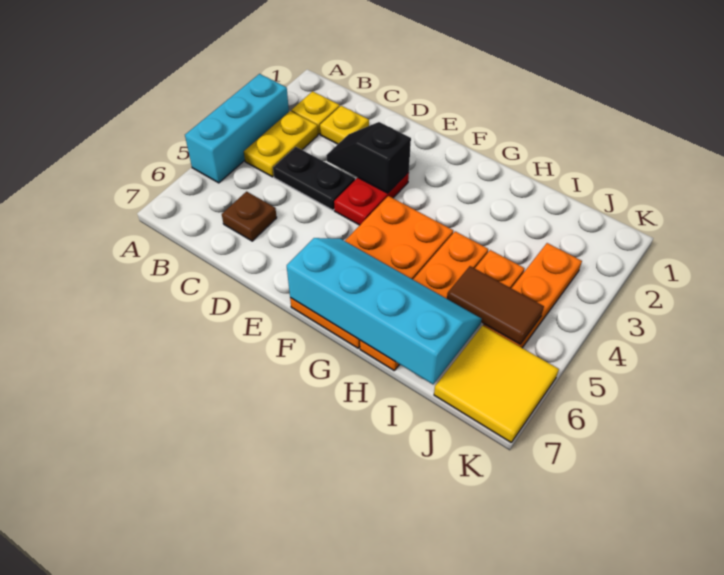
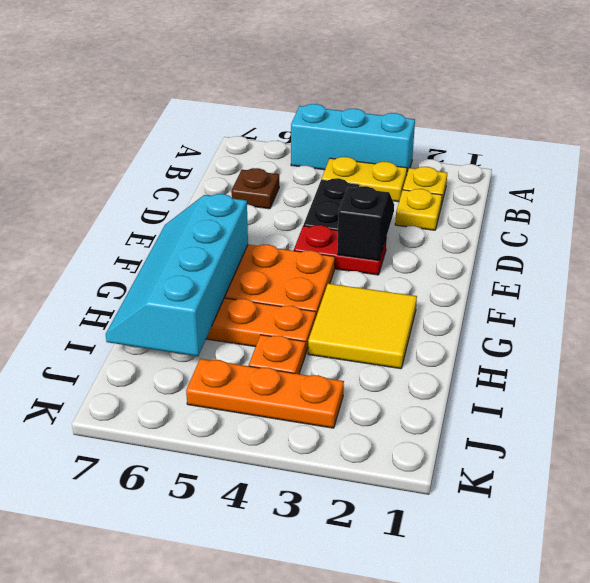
cyan slope F6:I7 level 2 top 7 -> cyan slope F6:I7 level 2 top 6
brown tile I5:J5 level 2 -> none
yellow tile J6:K7 level 1 -> yellow tile G2:H3 level 1

